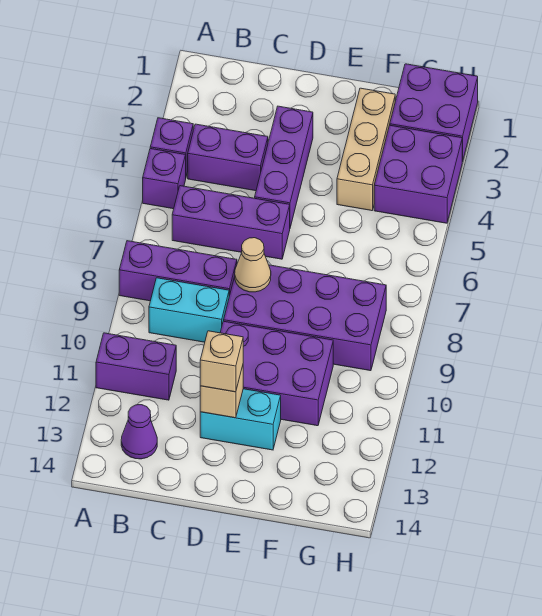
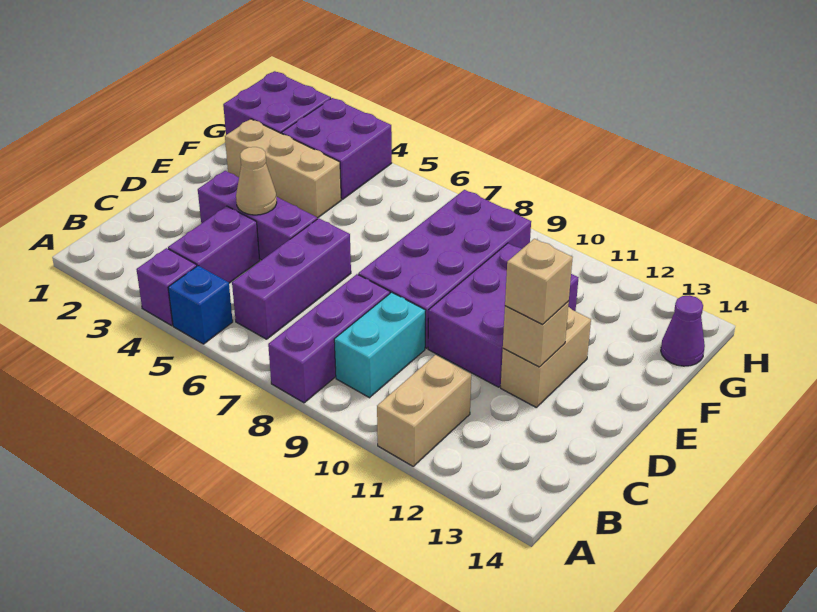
purple brick A5 level 1 -> blue brick A5 level 1
purple brick A11:B11 level 1 -> tan brick A11:B11 level 1
purple cone B13 level 1 -> purple cone G14 level 1
tan cone D8 level 2 -> tan cone D4 level 2
cyan brick D12:E12 level 1 -> tan brick D12:E12 level 1

